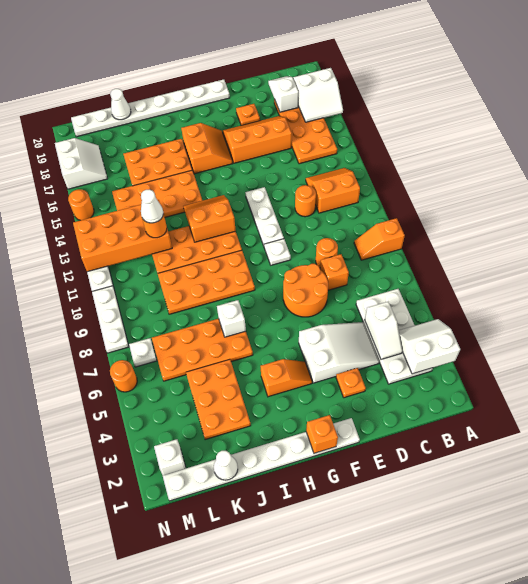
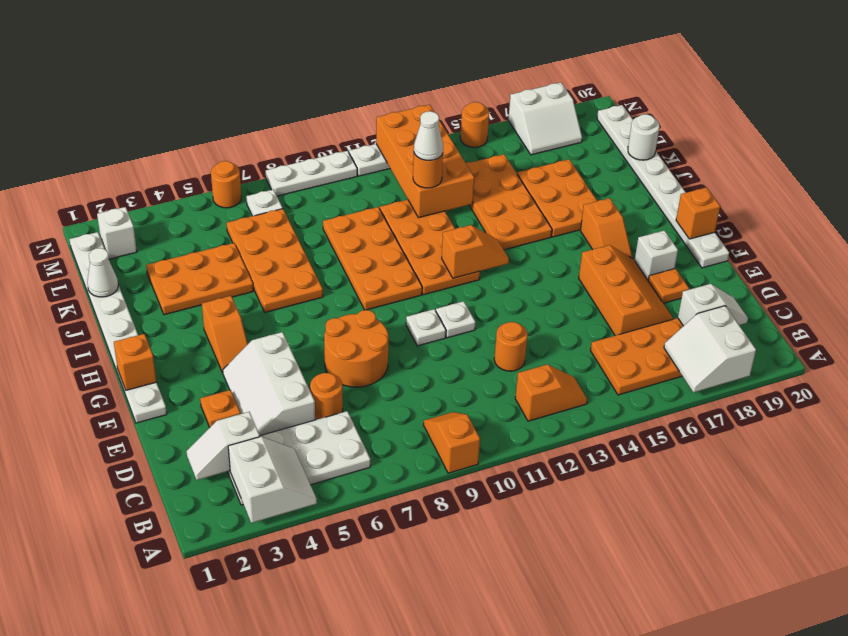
orange slope B12:C13 level 1 top 12 -> orange slope B12:B13 level 1 top 12
white slope C4:C5 level 2 top 5 -> white slope C2:C3 level 2 top 3
white slope D4:F5 level 1 top F -> white slope D4:F5 level 1 top 5
orange brick D8 level 1 -> orange brick G20 level 2
orange round brick D9 level 1 -> orange round brick D6 level 1
white plate F11:F13 level 1 -> white plate F11 level 1
orange slope G16:H17 level 1 top H -> orange slope G17:H17 level 1 top H
orange slope H12:I13 level 2 top 12 -> orange slope H12:H13 level 2 top 12
white brick I7 level 2 -> white brick F18 level 1
white cone K20 level 2 -> white round brick K20 level 2

